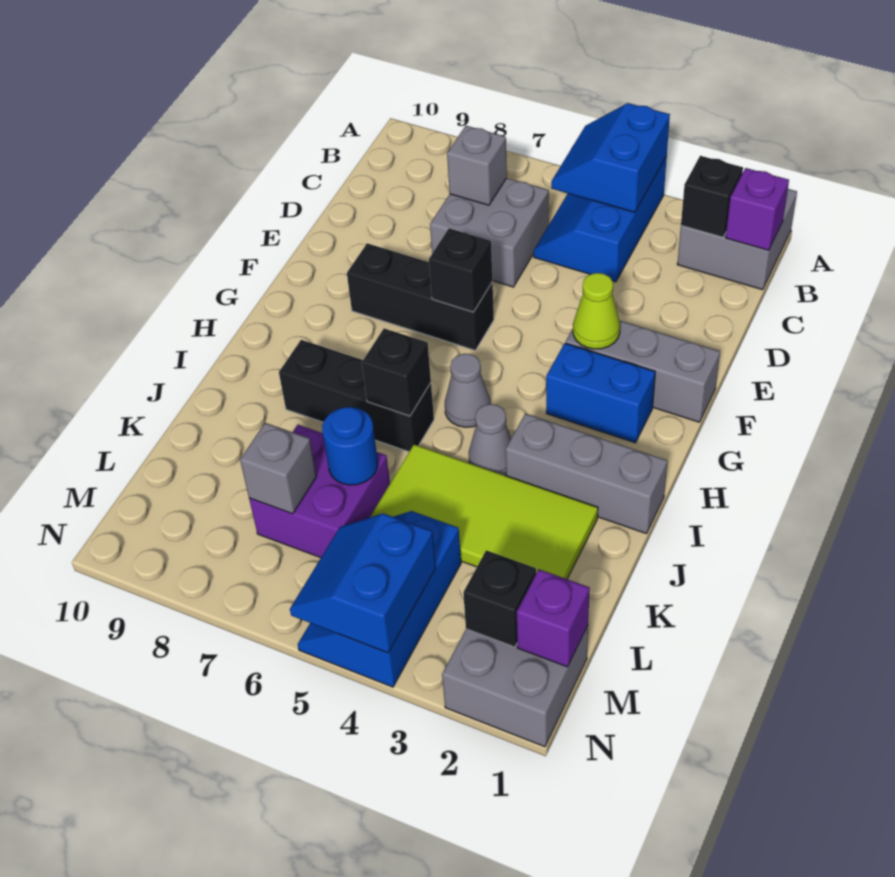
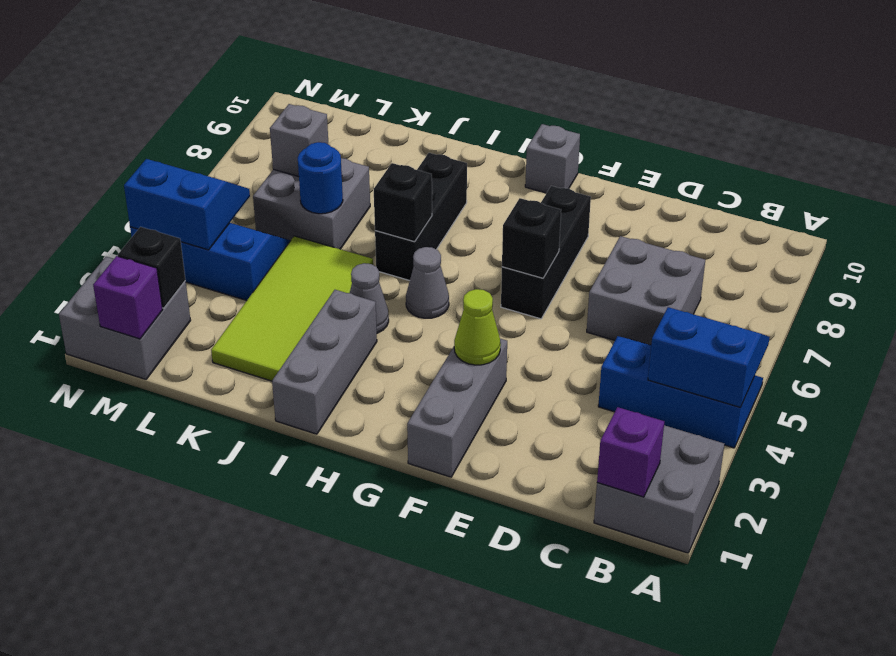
black brick B2 level 2 -> none
grey brick C7 level 2 -> grey brick G10 level 1
blue brick G2:G3 level 1 -> none
purple brick K6:L7 level 1 -> grey brick K6:L7 level 1

